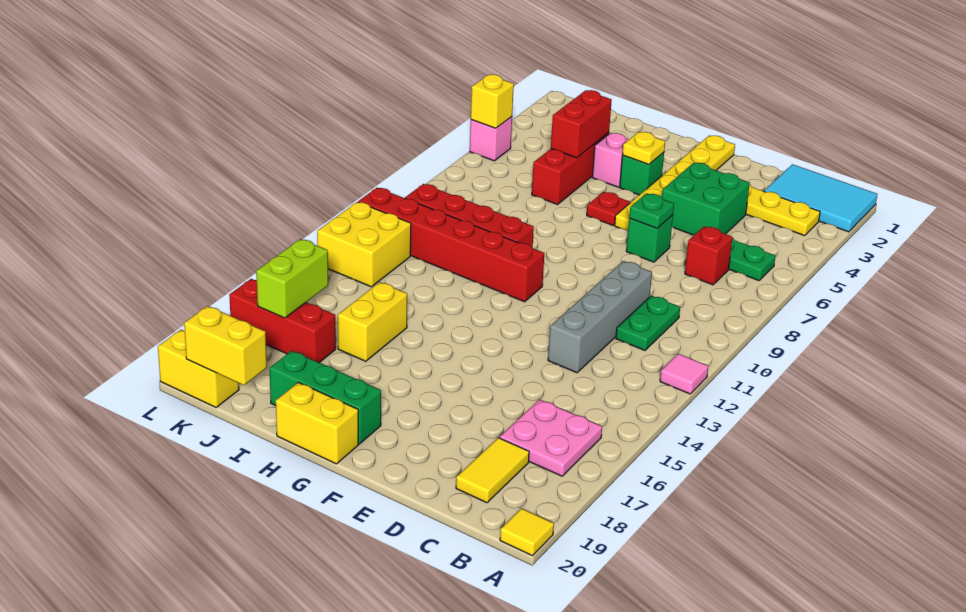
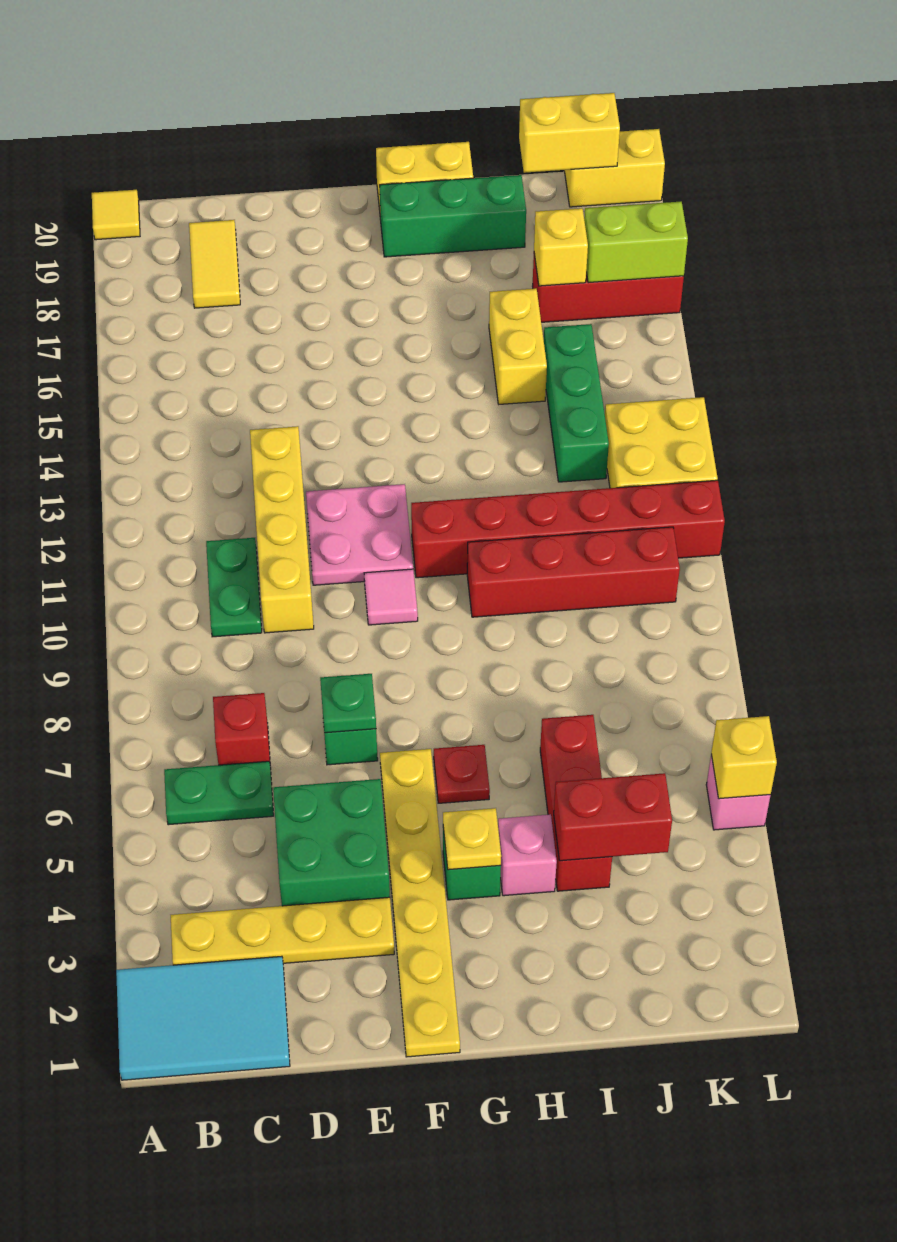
pink tile A12 level 1 -> pink tile F10 level 1
pink plate B16:C17 level 1 -> pink plate E11:F12 level 1
grey brick D10:D13 level 1 -> yellow brick D10:D13 level 1
red brick I4:I5 level 2 -> red brick I4:J4 level 2
none -> green brick J13:J15 level 1
none -> yellow brick J17 level 2
lime brick K16:K17 level 2 -> lime brick K17:L17 level 2

